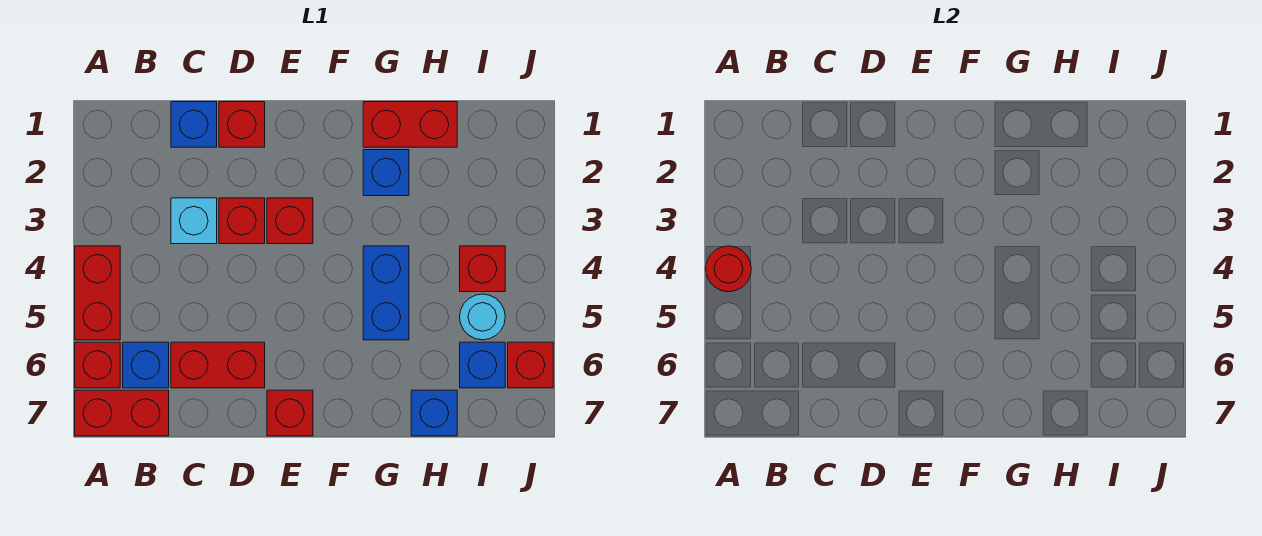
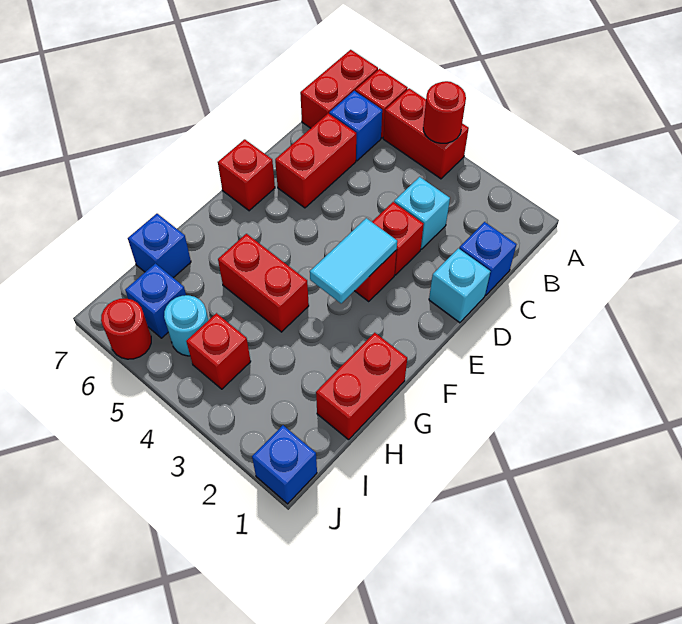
red brick D1 level 1 -> cyan brick D1 level 1
none -> cyan tile E3:F3 level 2
blue brick G2 level 1 -> blue brick J1 level 1
blue brick G4:G5 level 1 -> red brick G4:G5 level 1
red brick J6 level 1 -> red round brick J6 level 1

